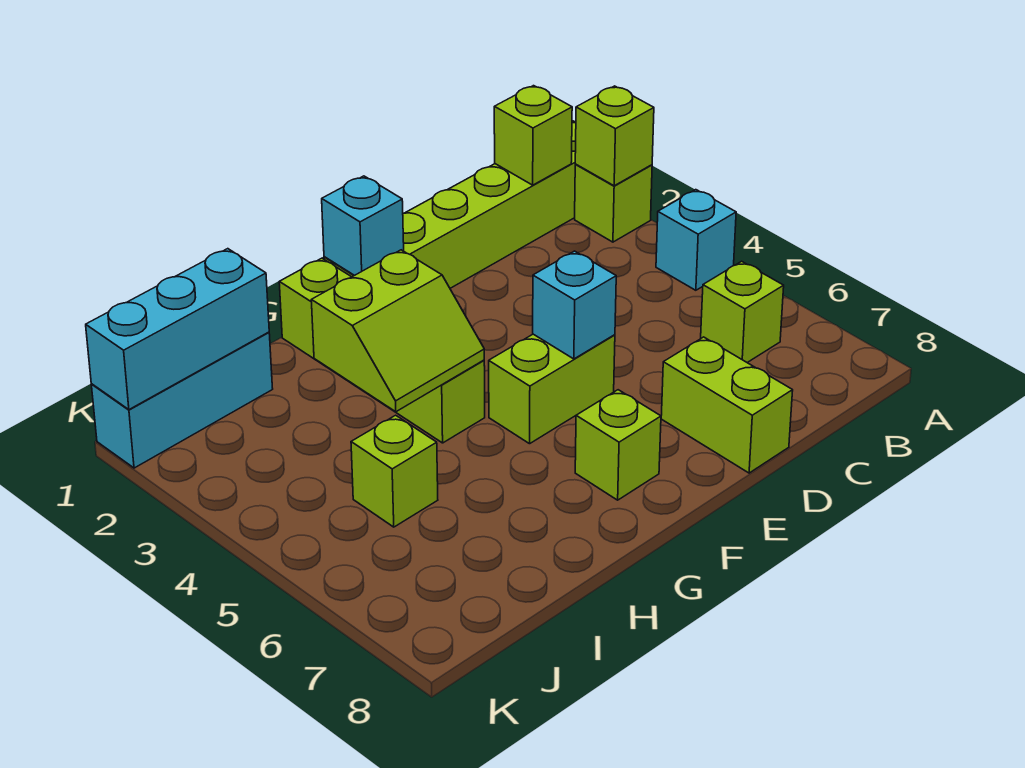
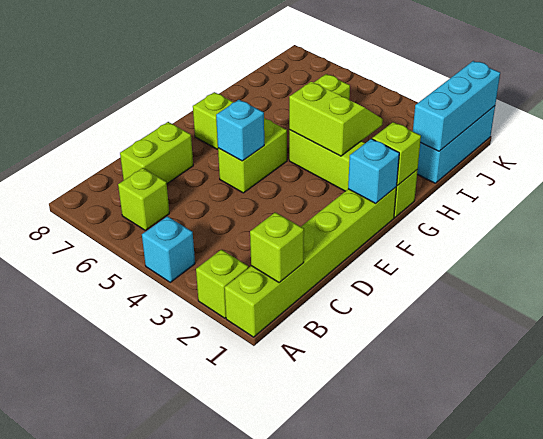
lime brick A2 level 2 -> lime brick G1 level 2
lime brick D7:D8 level 1 -> lime brick C7:D7 level 1
lime slope G3:H4 level 2 top 3 -> lime slope G3:H4 level 2 top G

